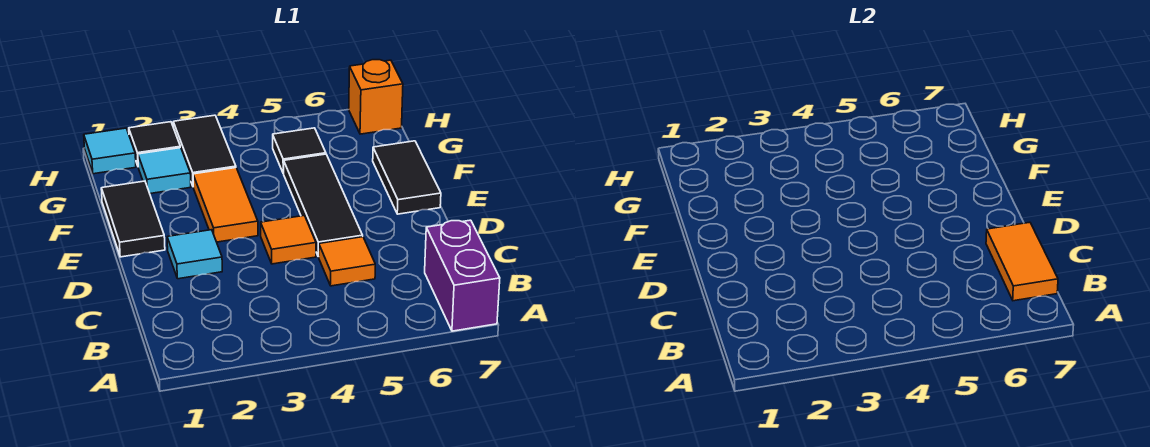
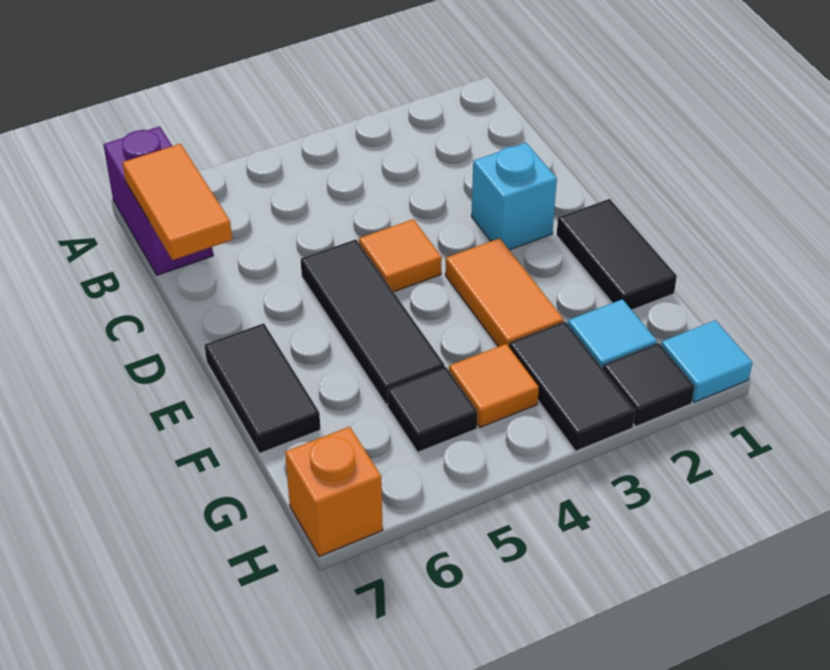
orange tile C5 level 1 -> orange tile G4 level 1
cyan tile D2 level 1 -> cyan brick D2 level 1

